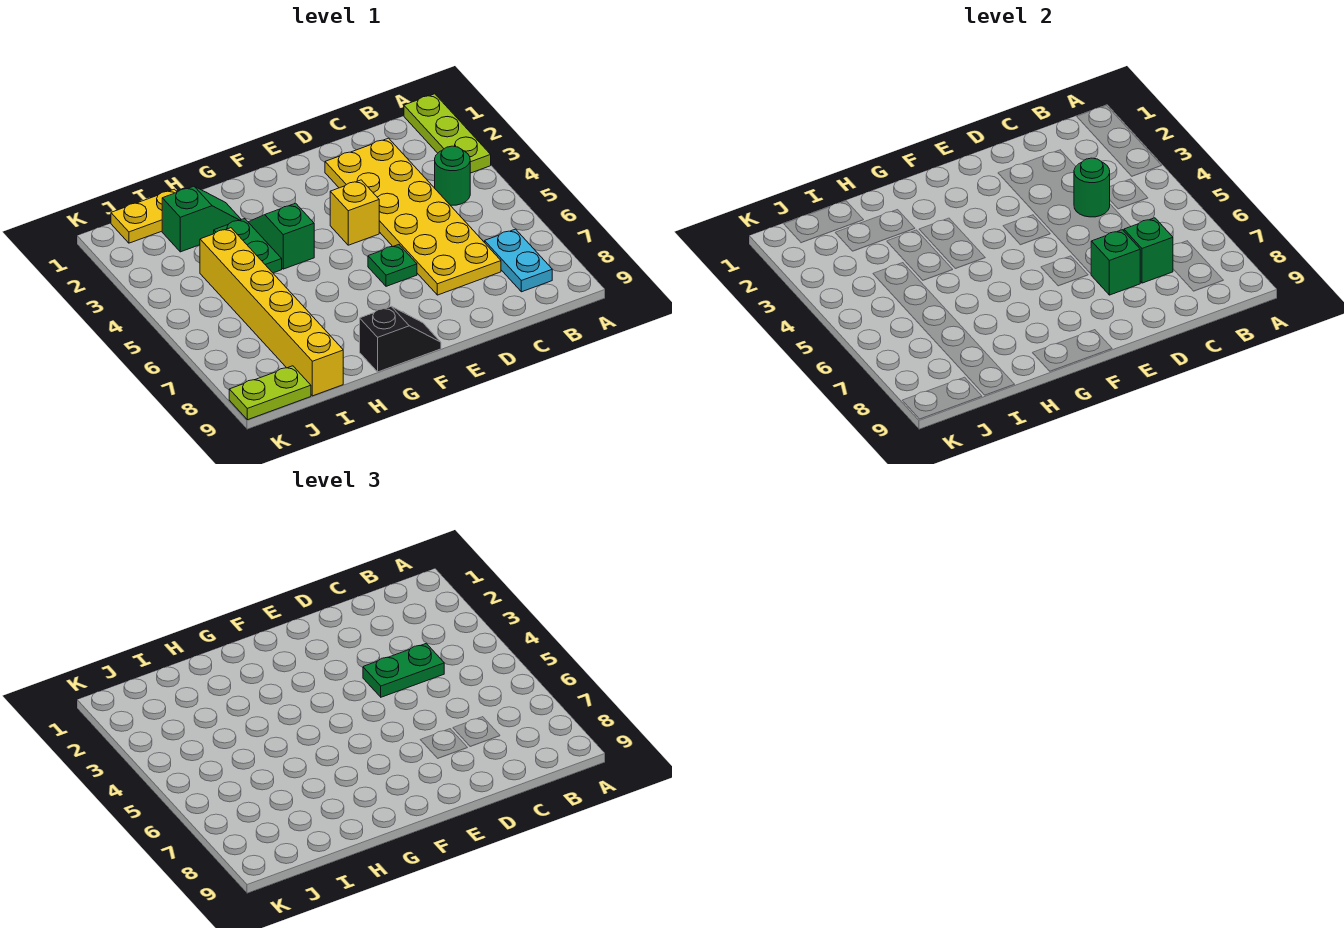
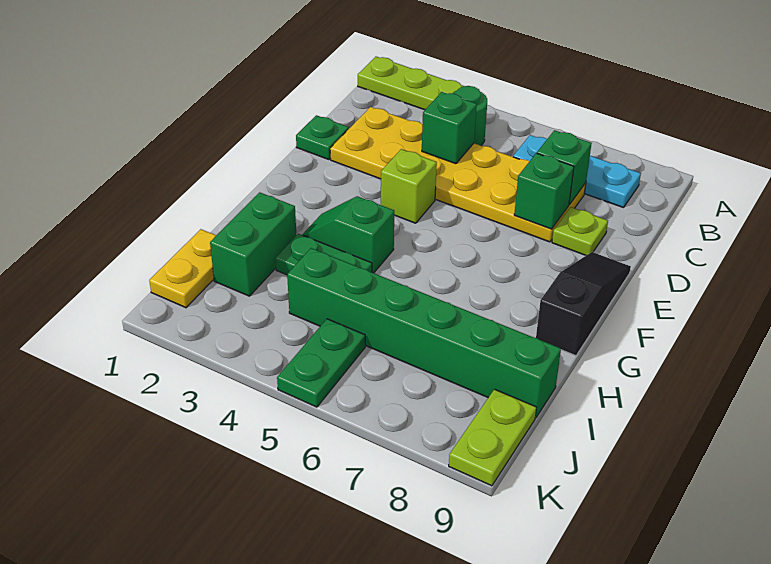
cyan plate B7:B8 level 1 -> cyan plate B6:B8 level 1
green round brick C4 level 2 -> green brick C4 level 2
green plate C4:D4 level 3 -> green plate J5:K5 level 1
none -> lime plate D8 level 1
yellow brick E4 level 1 -> lime brick E4 level 1
green plate E6 level 1 -> green plate D1 level 1
black slope F9:G9 level 1 top G -> black slope E9:G9 level 1 top G
green slope H2:I2 level 1 top I -> green brick H2:I2 level 1
yellow brick I4:I9 level 1 -> green brick I4:I9 level 1

